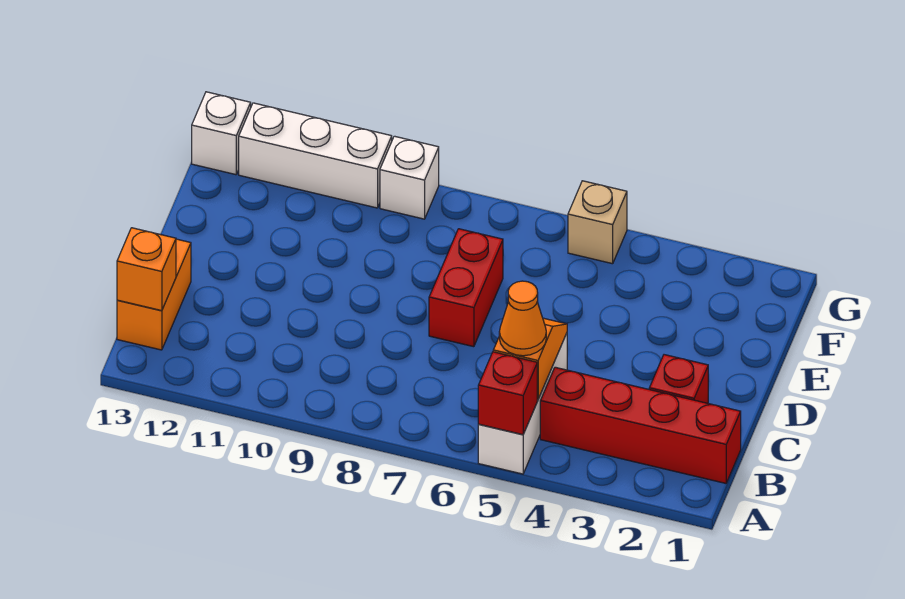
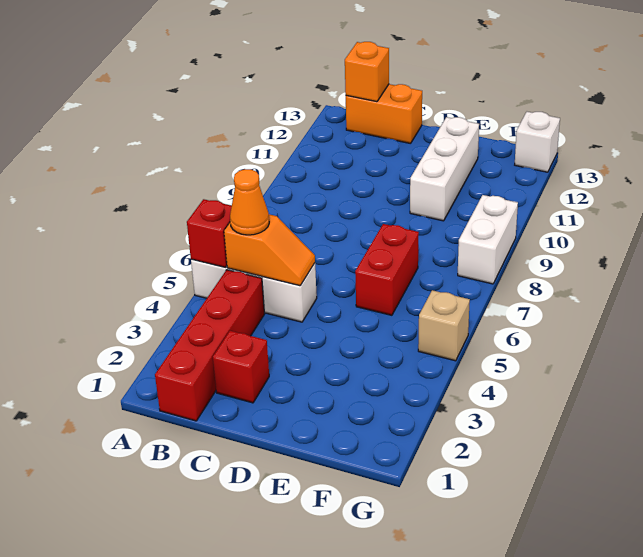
red brick D7:E7 level 1 -> red brick E6:E7 level 1
white brick G9 level 1 -> white brick G8:G9 level 1
white brick G10:G12 level 1 -> white brick E10:E12 level 1

